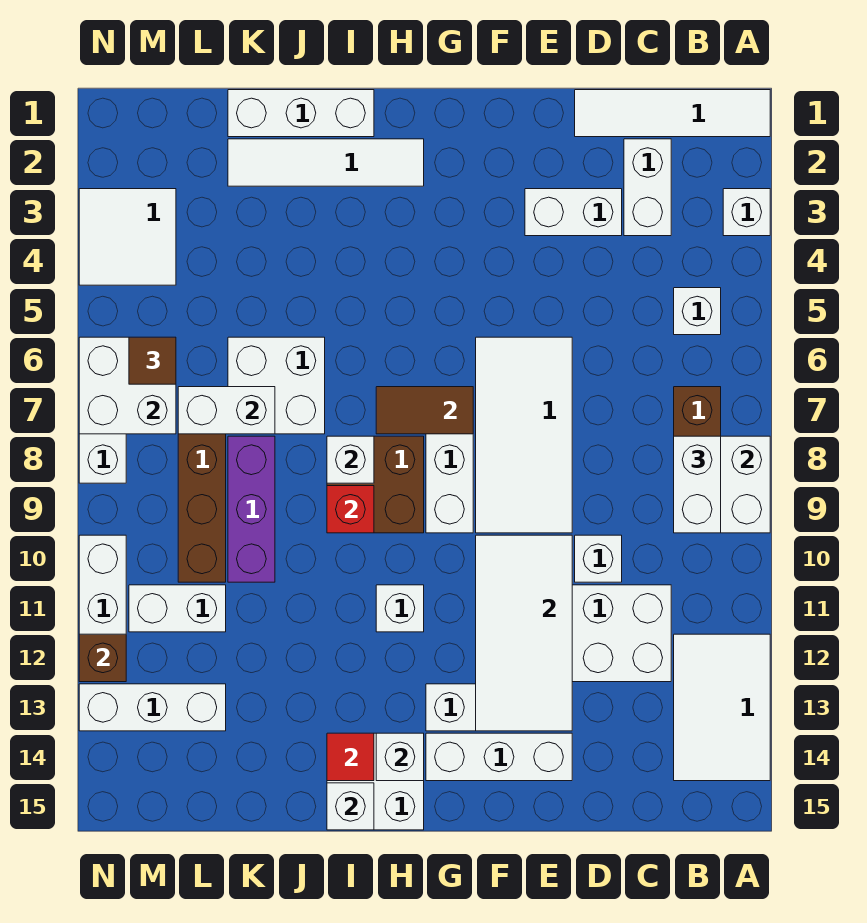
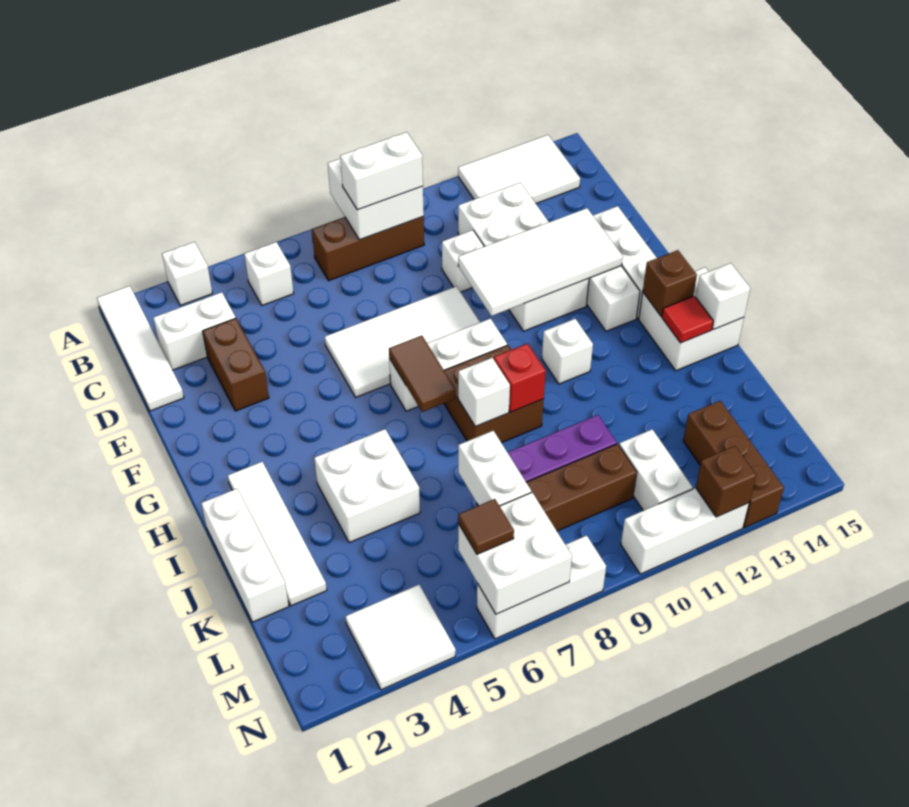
white brick D3:E3 level 1 -> brown brick D3:E3 level 1
white brick H14 level 2 -> brown brick H14 level 2
white brick J6:K7 level 1 -> white brick I4:J5 level 1
white brick L13:N13 level 1 -> brown brick L13:N13 level 1

